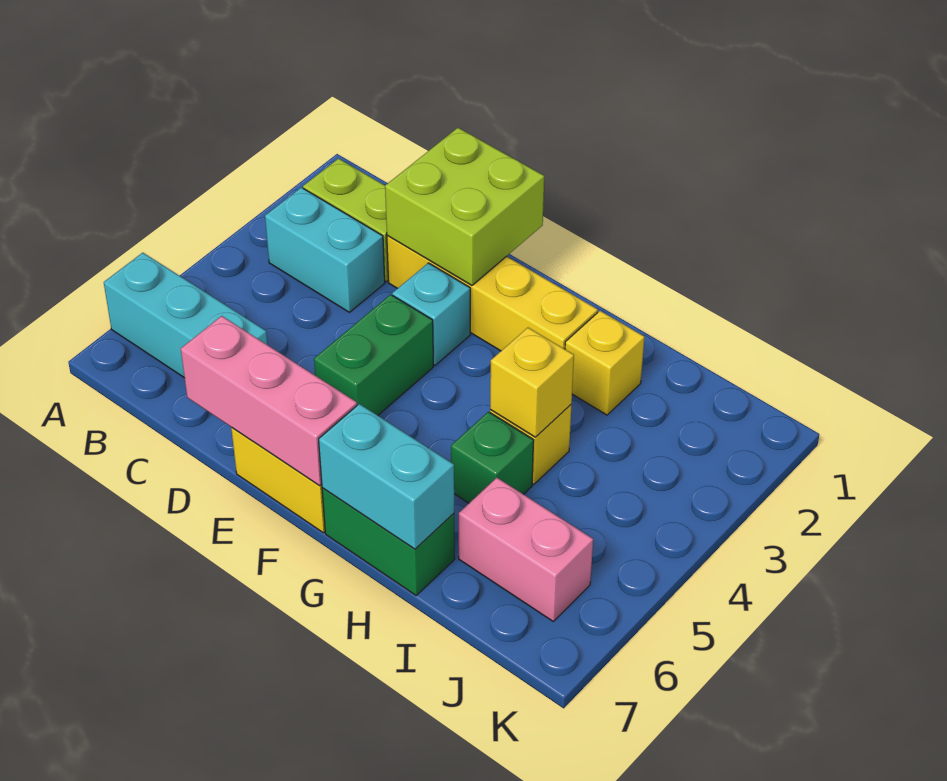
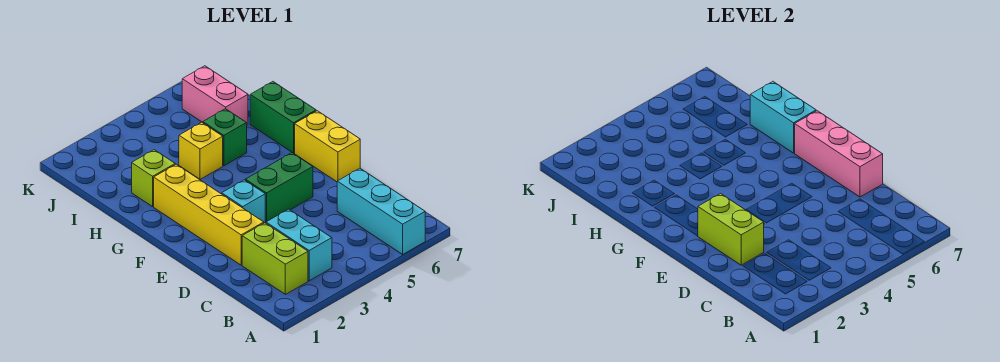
lime brick D1:E2 level 2 -> lime brick D2:E2 level 2
yellow brick H2 level 1 -> lime brick H2 level 1
yellow brick H4 level 2 -> none

